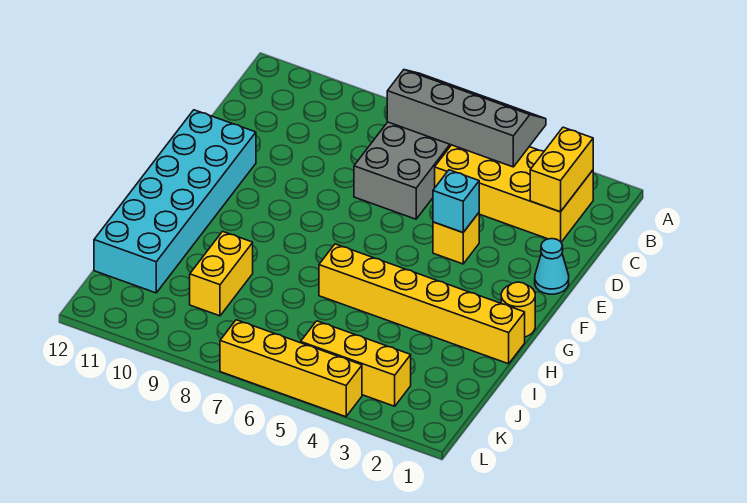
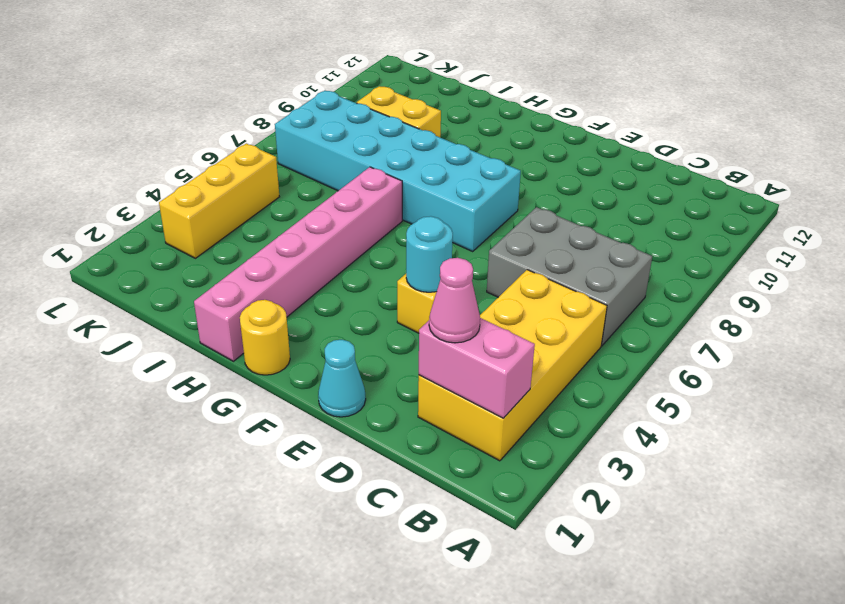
grey slope A4:B7 level 2 top B -> none
yellow brick B2:C2 level 2 -> pink brick B2:C2 level 2
none -> pink cone C2 level 3
cyan brick E4 level 2 -> cyan round brick E4 level 2
cyan brick E11:J12 level 1 -> cyan brick F7:K8 level 1
yellow brick H1:H6 level 1 -> pink brick H1:H6 level 1
yellow brick L4:L7 level 1 -> none

